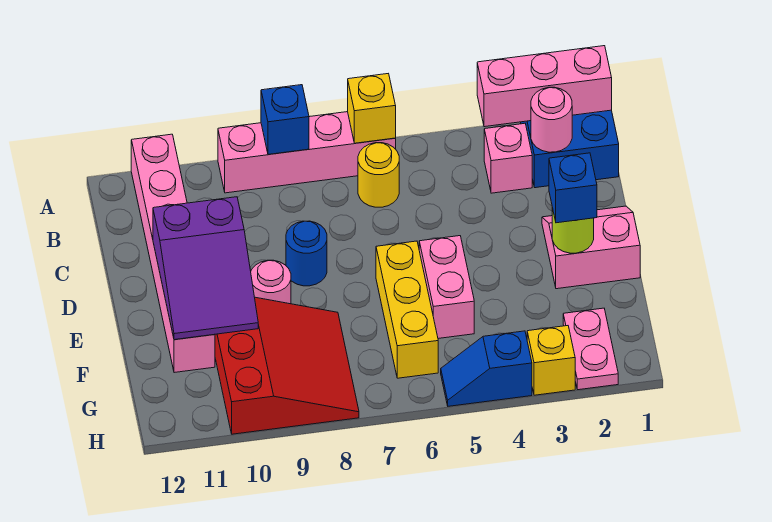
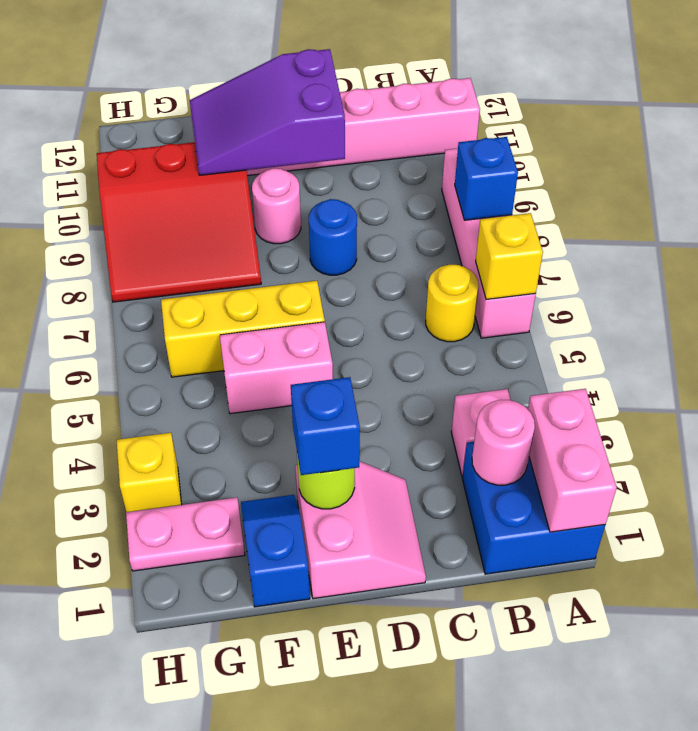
pink brick A1:A3 level 2 -> pink brick A1:A2 level 2
blue slope H4:H5 level 1 top 4 -> blue slope F1:F2 level 1 top 1

